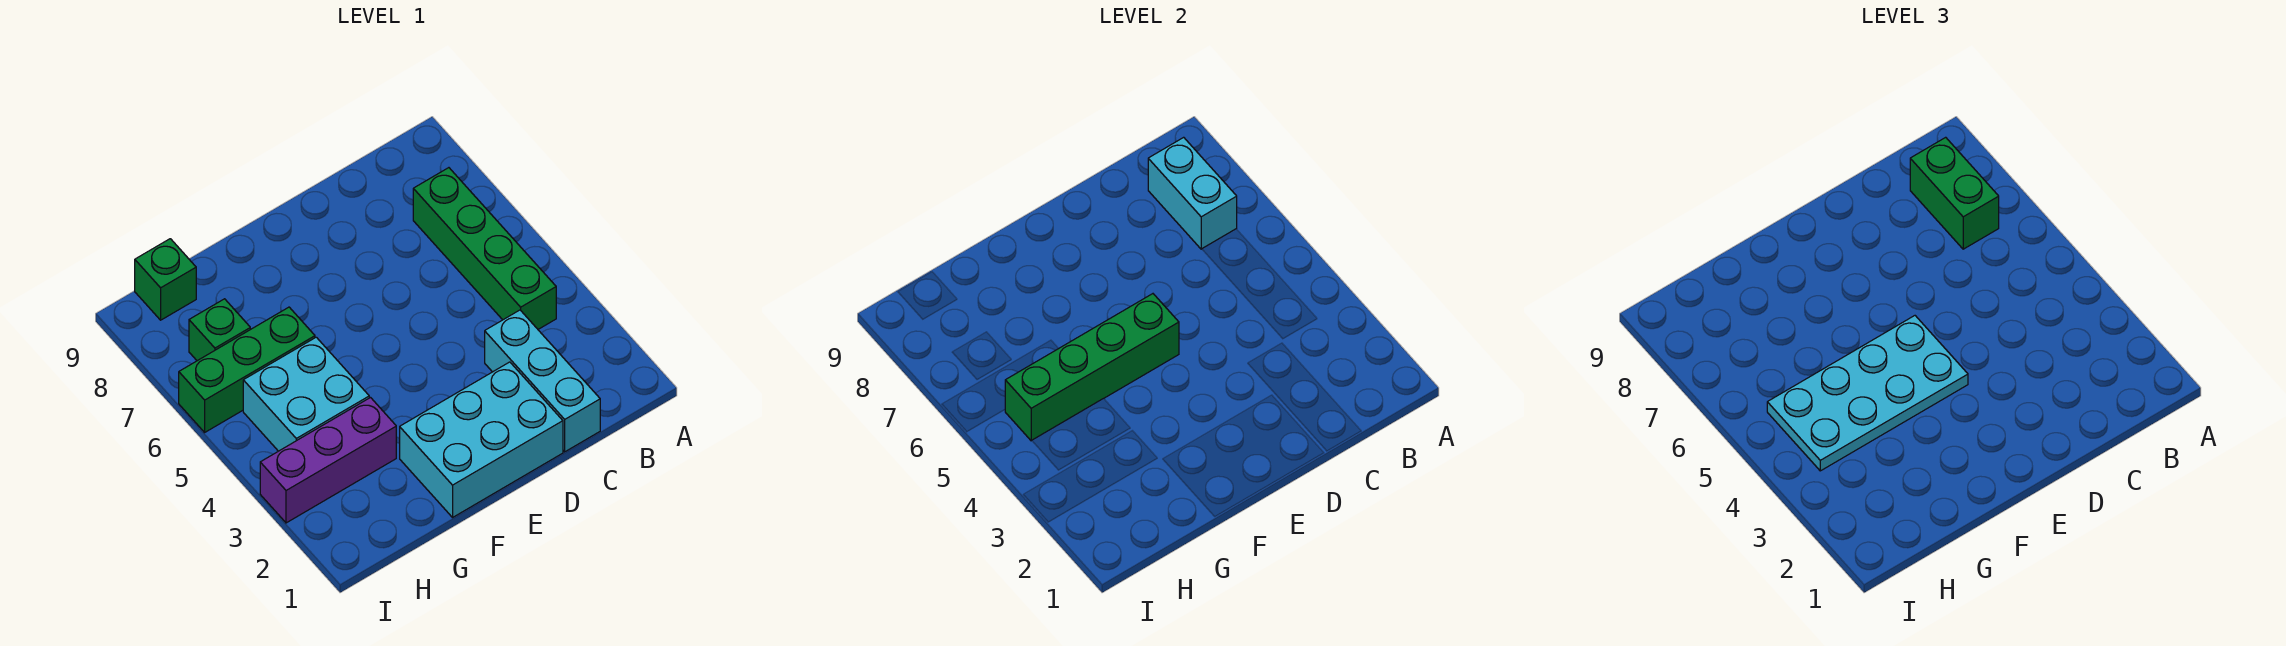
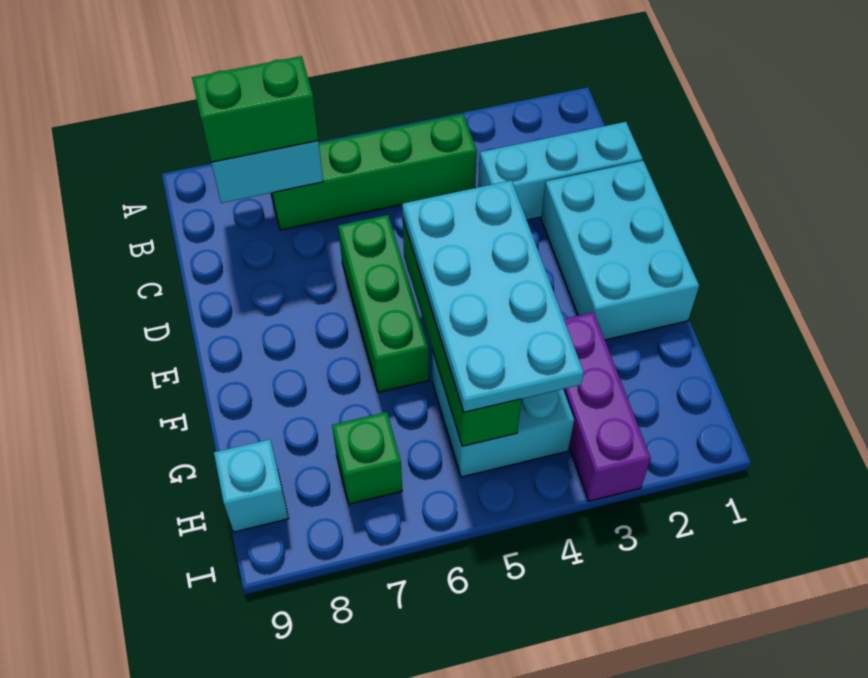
green brick G6:I6 level 1 -> green brick D6:F6 level 1
green brick H9 level 1 -> cyan brick H9 level 1

